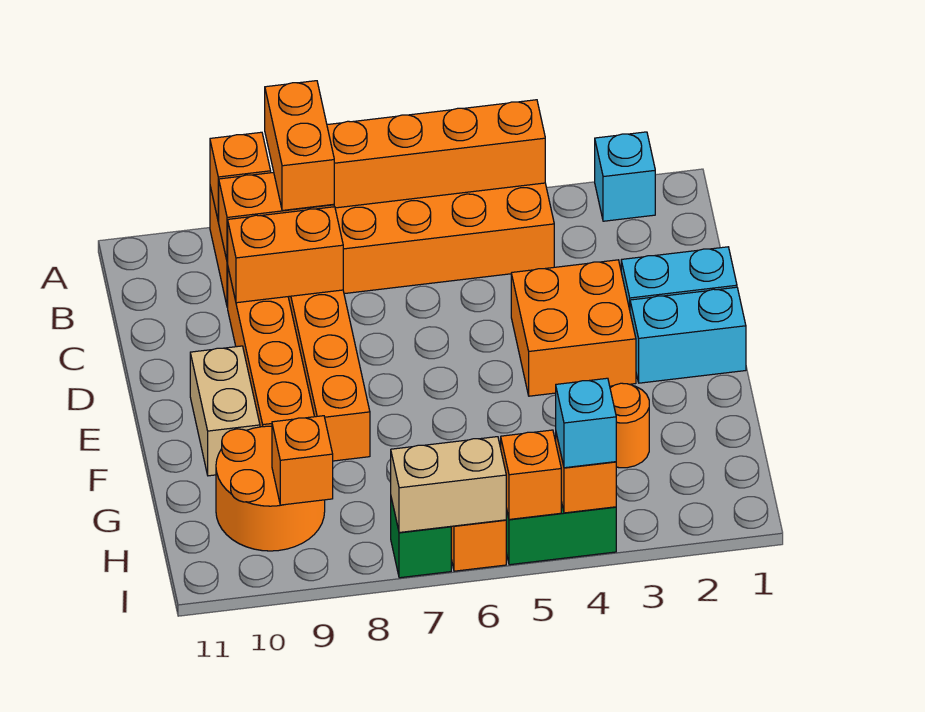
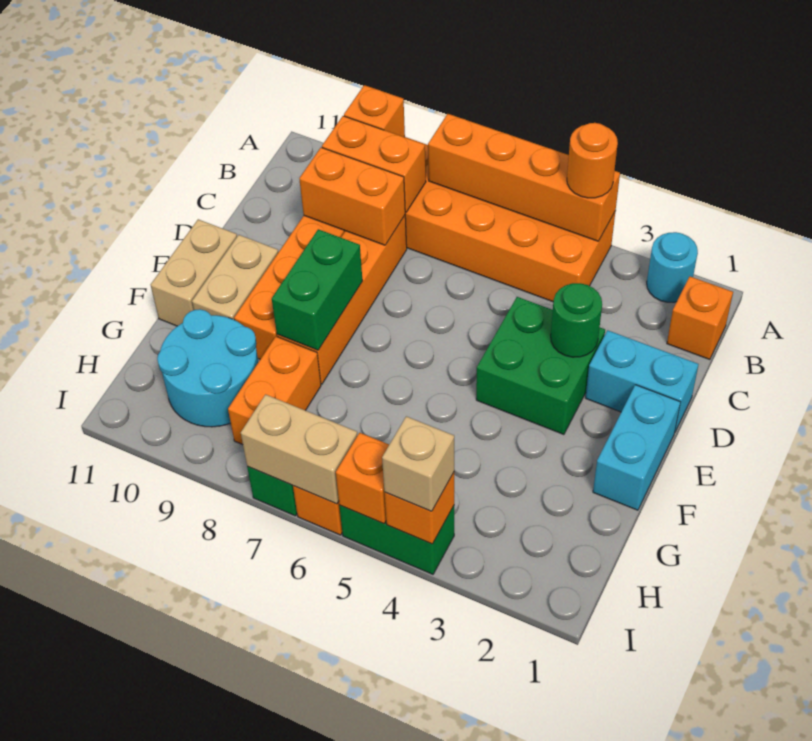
cyan brick A2 level 1 -> cyan round brick A2 level 1
orange brick A8:B8 level 3 -> orange brick G8:H8 level 1
orange brick D3:E4 level 1 -> green brick D3:E4 level 1
none -> green round brick D3 level 2
cyan brick E1:E2 level 1 -> cyan brick E1:F1 level 1
none -> green brick E8:F8 level 2
none -> tan brick E11:F11 level 1
orange round brick G3 level 1 -> orange round brick A4 level 3
orange round brick G9:H10 level 1 -> cyan round brick G9:H10 level 1
orange brick H9 level 2 -> orange brick B1 level 1
cyan brick I4 level 3 -> tan brick I4 level 3

